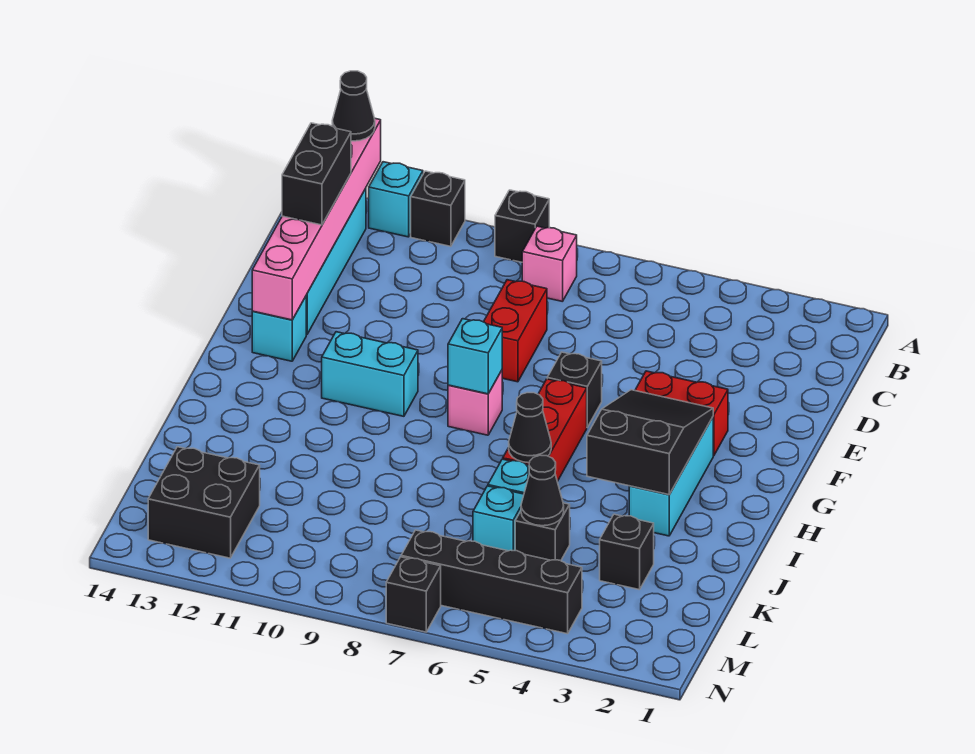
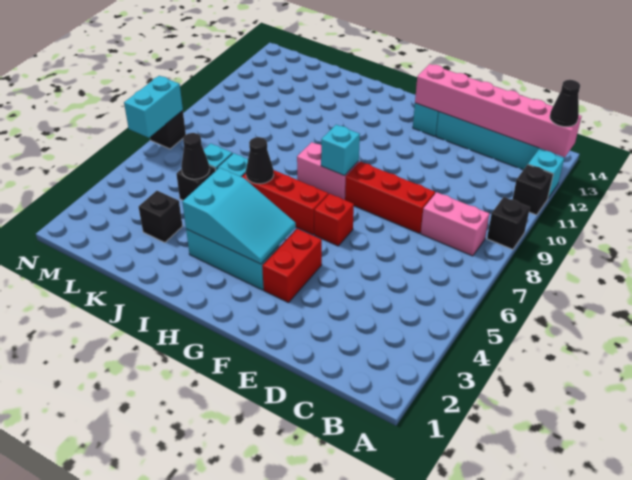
pink brick B8 level 1 -> pink brick B8:C8 level 1
black brick C13:D13 level 3 -> none
red brick D8:E8 level 1 -> red brick D8:F8 level 1
black brick F6 level 1 -> red brick F6 level 1
black slope G3:I4 level 2 top I -> cyan slope G3:I4 level 2 top I
pink brick G8 level 1 -> pink brick G8:H8 level 1
cyan brick G10:G11 level 1 -> cyan brick N6:N7 level 2
black brick L12:M13 level 1 -> none
black brick M4:M7 level 1 -> none

